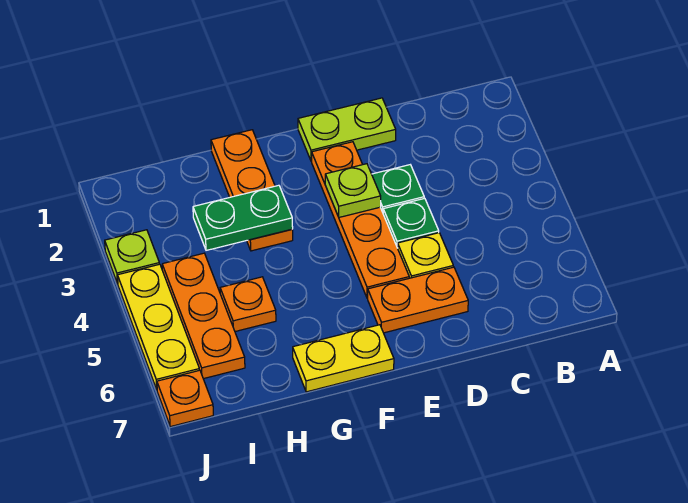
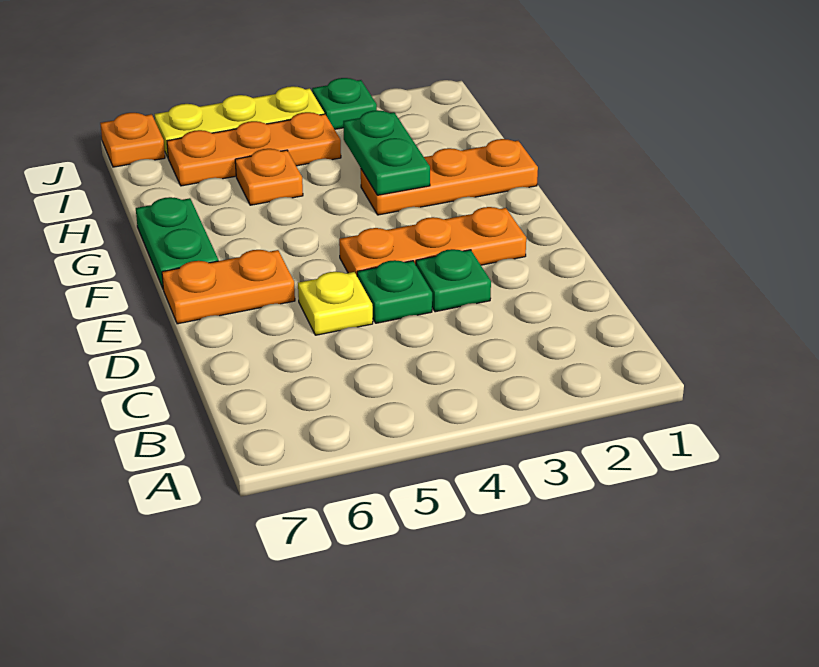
lime plate D1:E1 level 1 -> none
orange plate D6:E6 level 1 -> orange plate E6:E7 level 1
orange plate E2:E5 level 1 -> orange plate E2:E4 level 1
lime plate E3 level 2 -> none
yellow plate F7:G7 level 1 -> green plate F7:G7 level 1
lime plate J3 level 1 -> green plate J3 level 1

